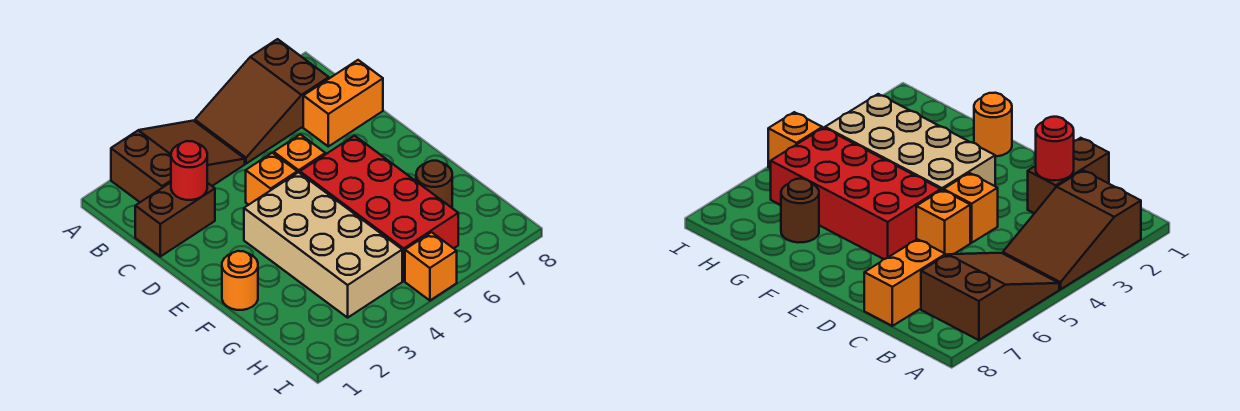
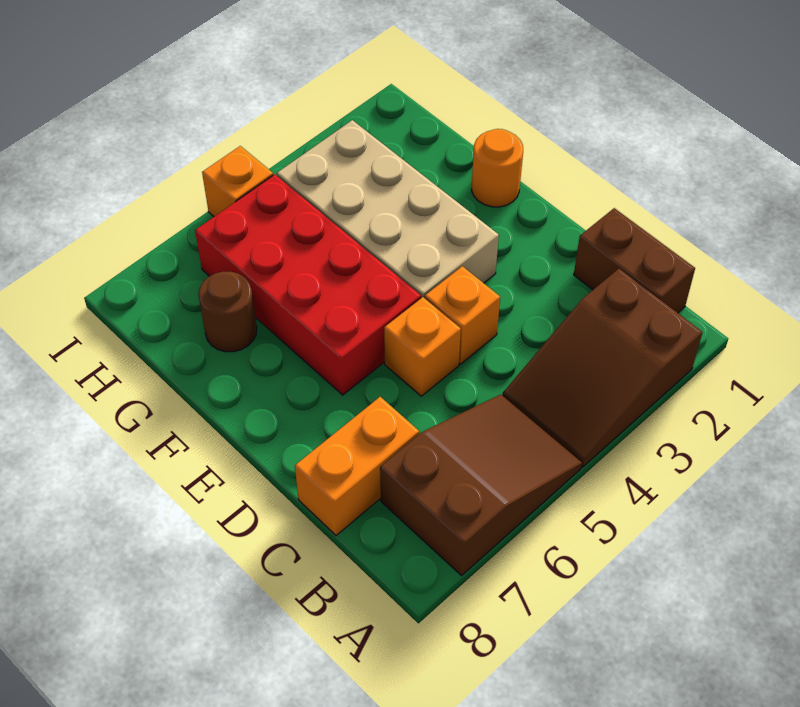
brown brick C1:C2 level 1 -> brown brick B1:C1 level 1
red round brick C2 level 2 -> none

